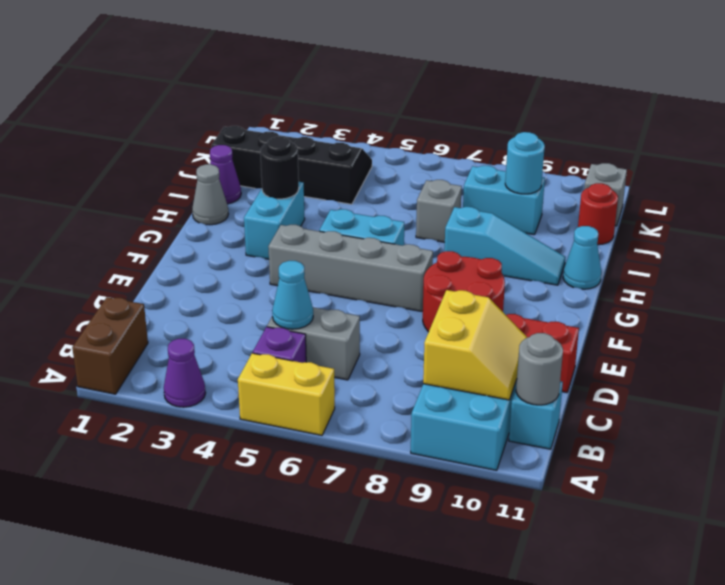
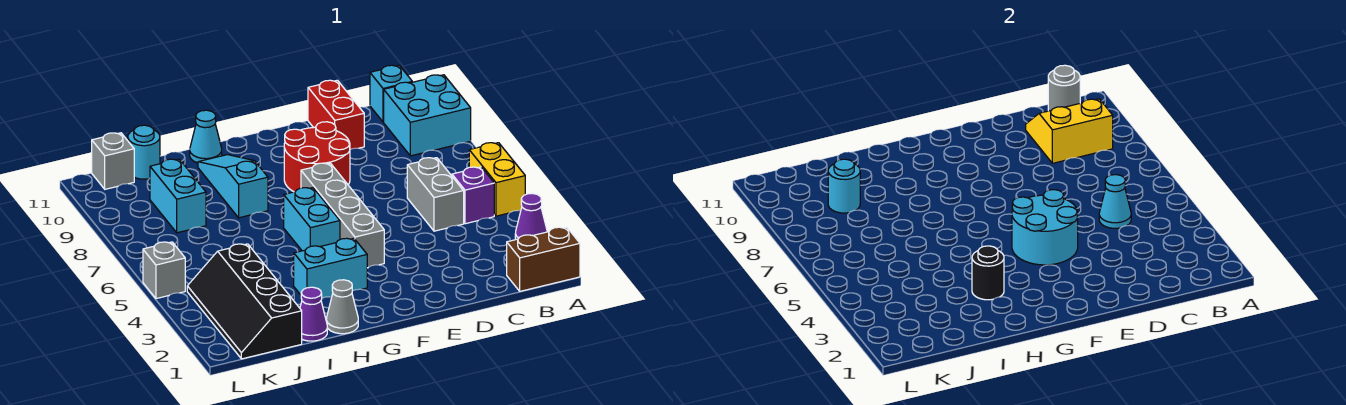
none -> cyan round brick E4:F5 level 2
grey brick I7 level 1 -> grey brick L5 level 1
red round brick J11 level 1 -> cyan round brick J11 level 1

